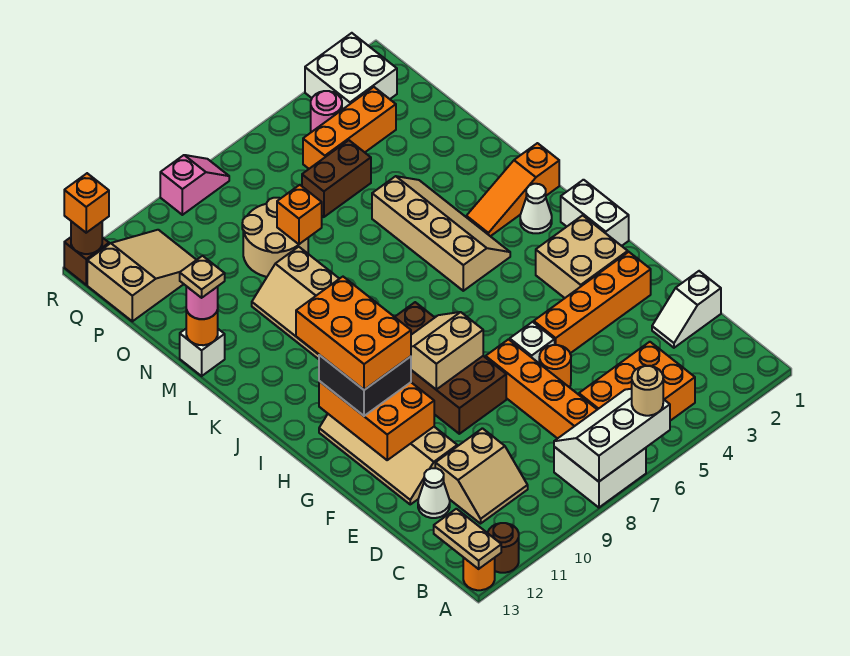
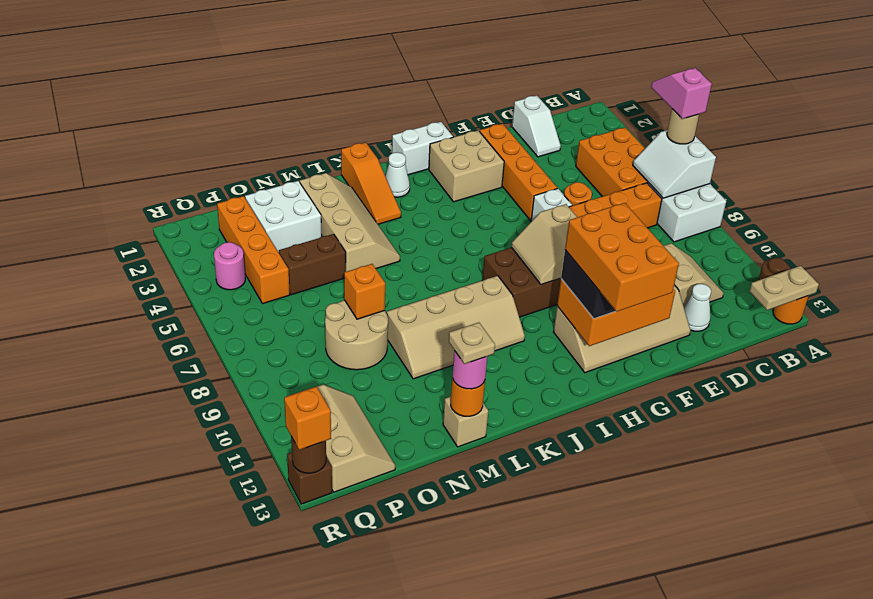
white slope A6:B8 level 2 top A -> white slope A6:B7 level 2 top A
orange brick G11:I12 level 4 -> orange brick G11:H13 level 4
tan slope J4:M5 level 1 top 5 -> tan slope L2:M5 level 1 top M
white brick M13 level 1 -> tan brick M13 level 1
brown brick O5:O6 level 1 -> brown brick N5:O5 level 1
orange brick P3:P5 level 1 -> orange brick P2:P5 level 1
tan slope P11:Q13 level 1 top 13 -> tan slope P11:Q13 level 1 top Q
white brick Q2:R3 level 1 -> white brick N2:O3 level 1
pink slope R8:R9 level 1 top 9 -> pink slope A5:A6 level 4 top 6

